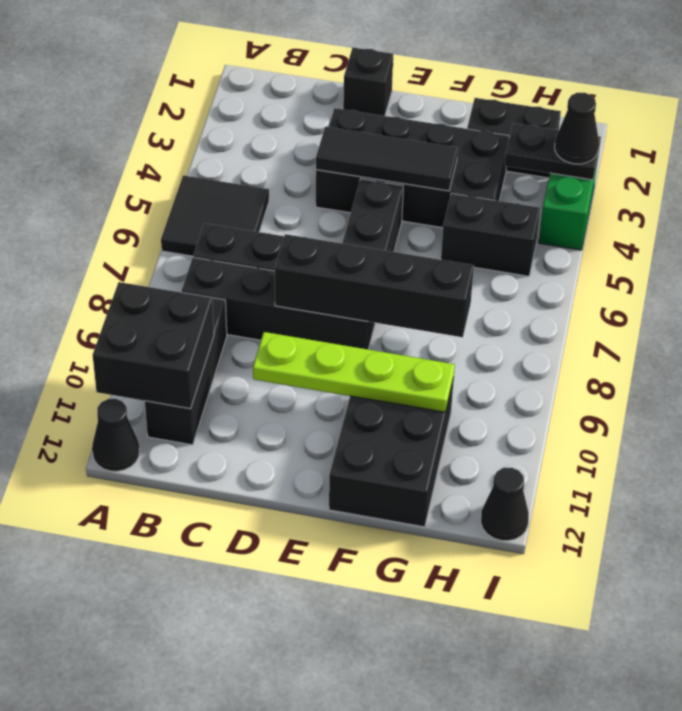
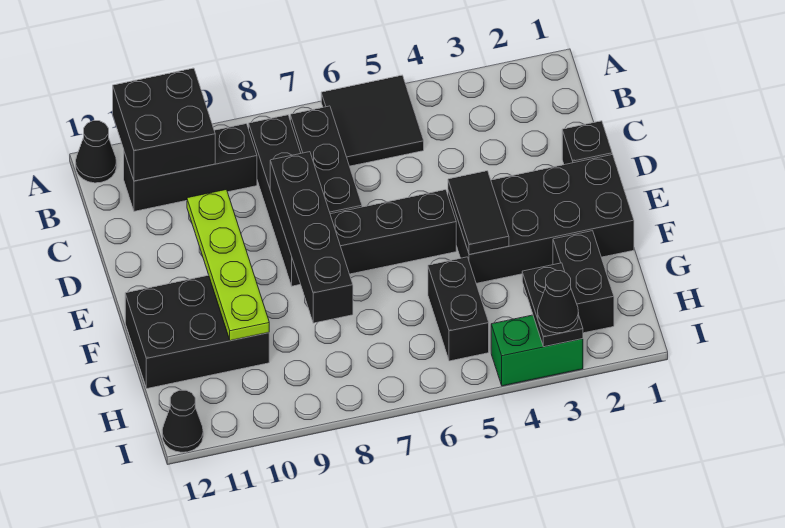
black brick D3:G4 level 1 -> black brick E1:F4 level 1
black tile D4:F4 level 2 -> black tile E4:F4 level 2

